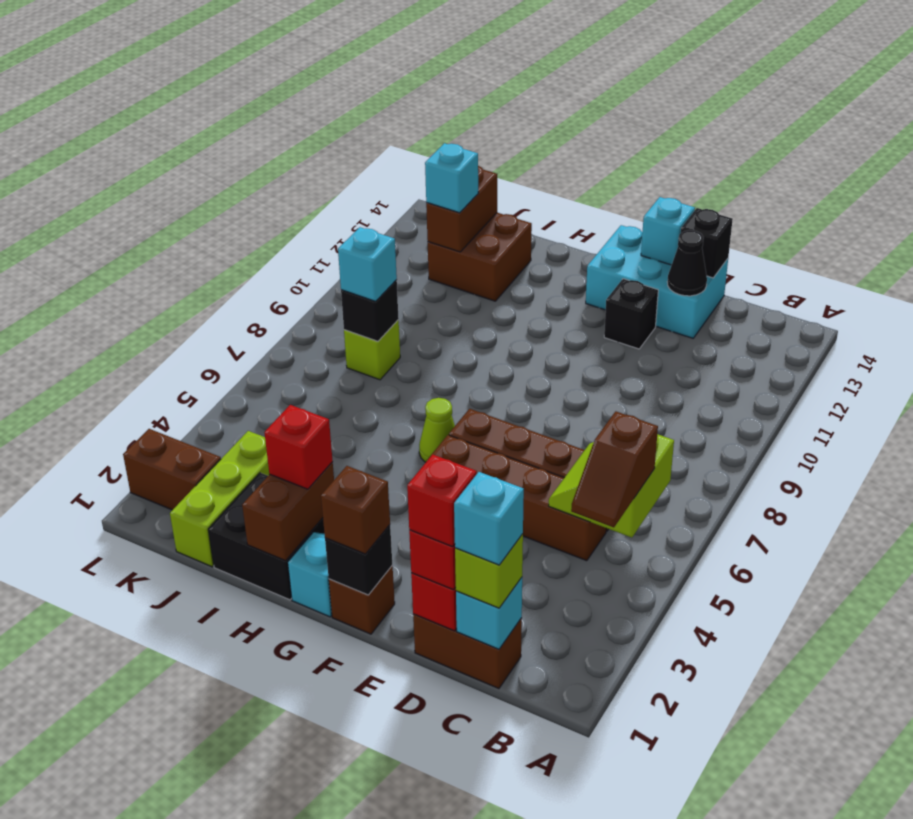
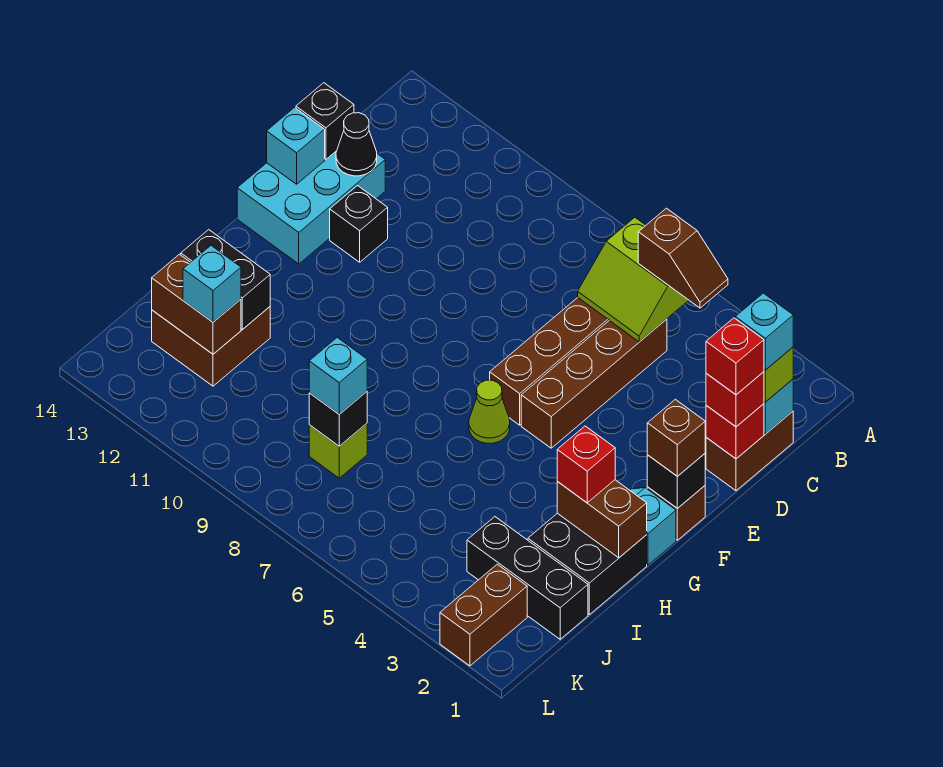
none -> black brick I12:I13 level 2
lime brick J1:J3 level 1 -> black brick J1:J3 level 1

